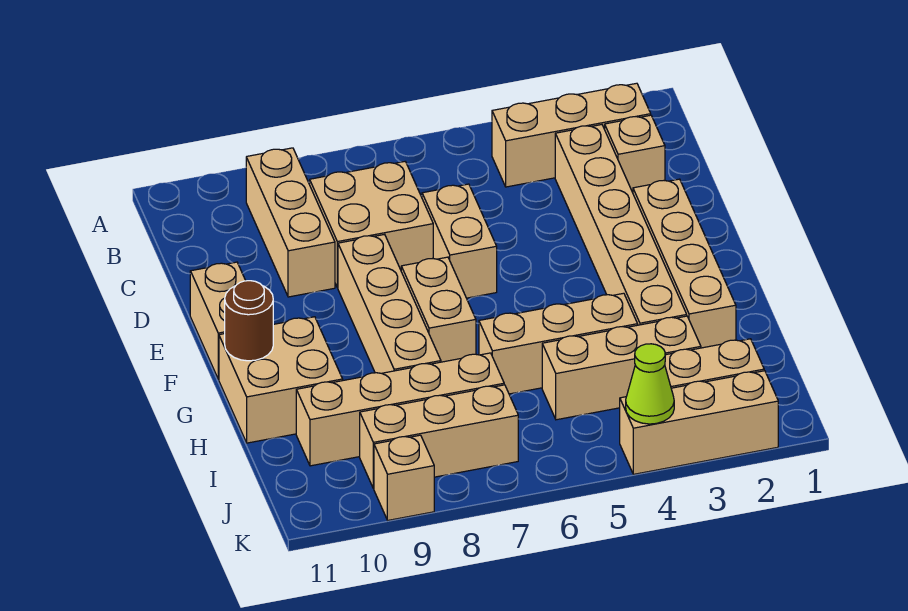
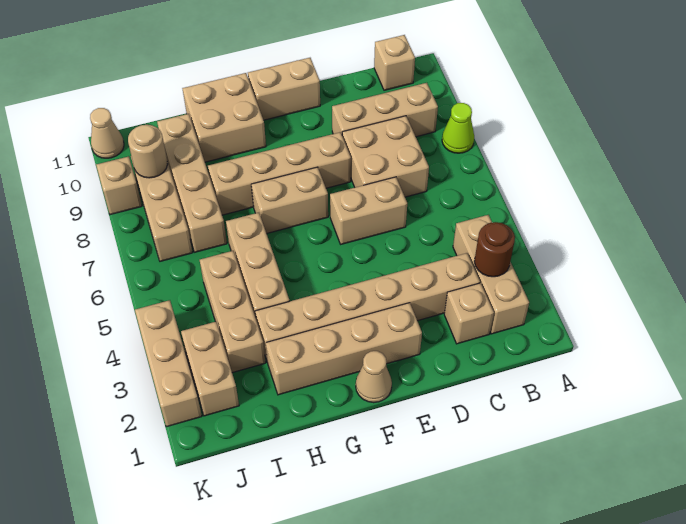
none -> tan brick B11 level 1
none -> tan cone F1 level 1
brown round brick G11 level 2 -> brown round brick B3 level 2
none -> tan round brick J9 level 2
lime cone K4 level 2 -> lime cone A8 level 1
none -> tan cone K11 level 1

